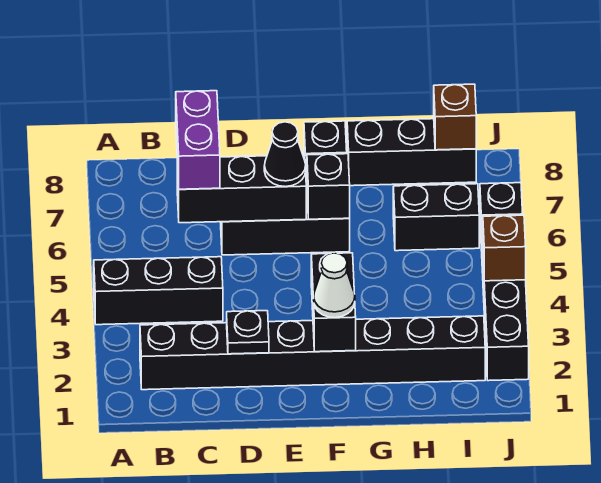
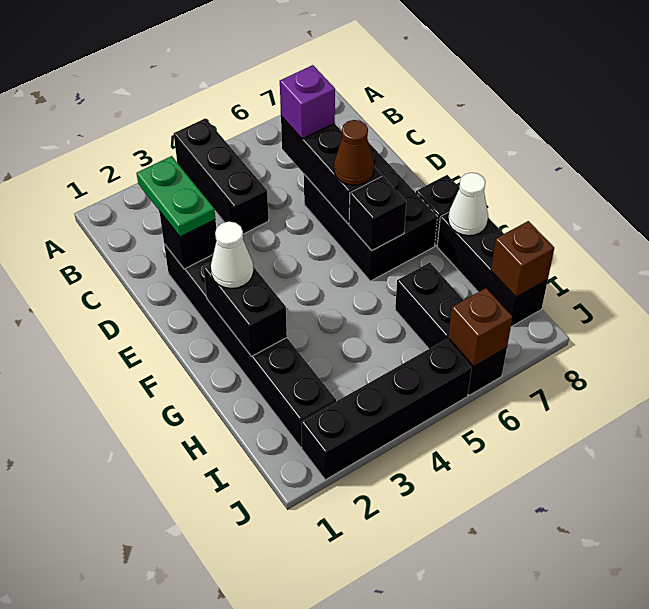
black brick B2:I2 level 1 -> black brick D2:I2 level 1
none -> green plate C2:D2 level 3
purple brick C6:C7 level 3 -> purple brick C6 level 3
black plate D2 level 2 -> black brick D2 level 2
black cone E6 level 3 -> brown cone E6 level 3
black brick F2:F3 level 2 -> black brick F2:G2 level 2
none -> white cone G8 level 2
brown brick J4 level 2 -> brown brick J6 level 2

